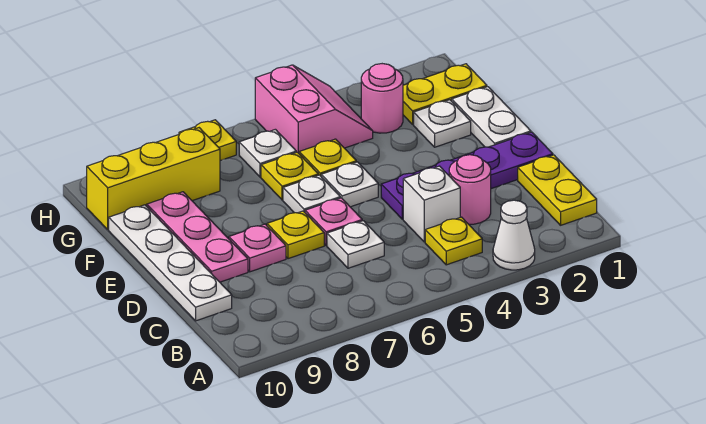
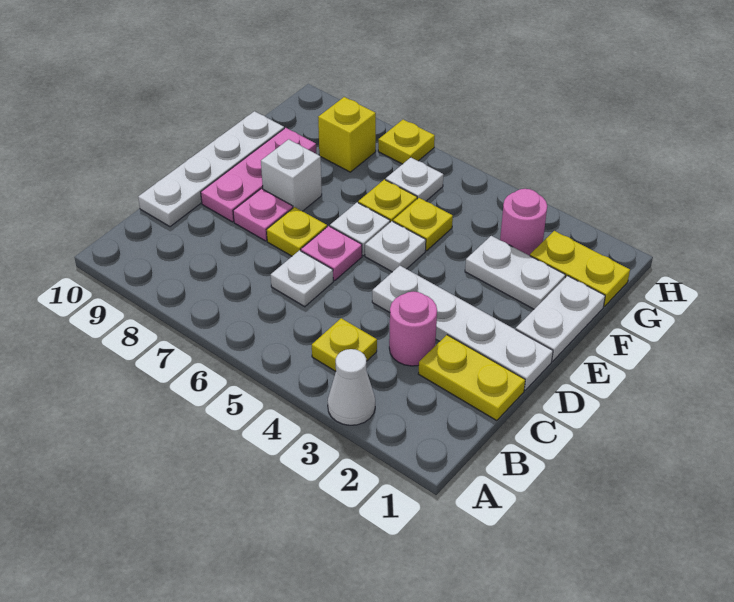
yellow plate B1:C1 level 1 -> yellow plate C1:C2 level 1
white brick C4 level 1 -> white brick E8 level 1
purple plate D1:D4 level 1 -> white plate D1:D4 level 1
white plate F2 level 1 -> white plate F2:F3 level 1
pink slope G4:H5 level 1 top 5 -> none
yellow brick G8:G10 level 1 -> yellow brick G8 level 1

